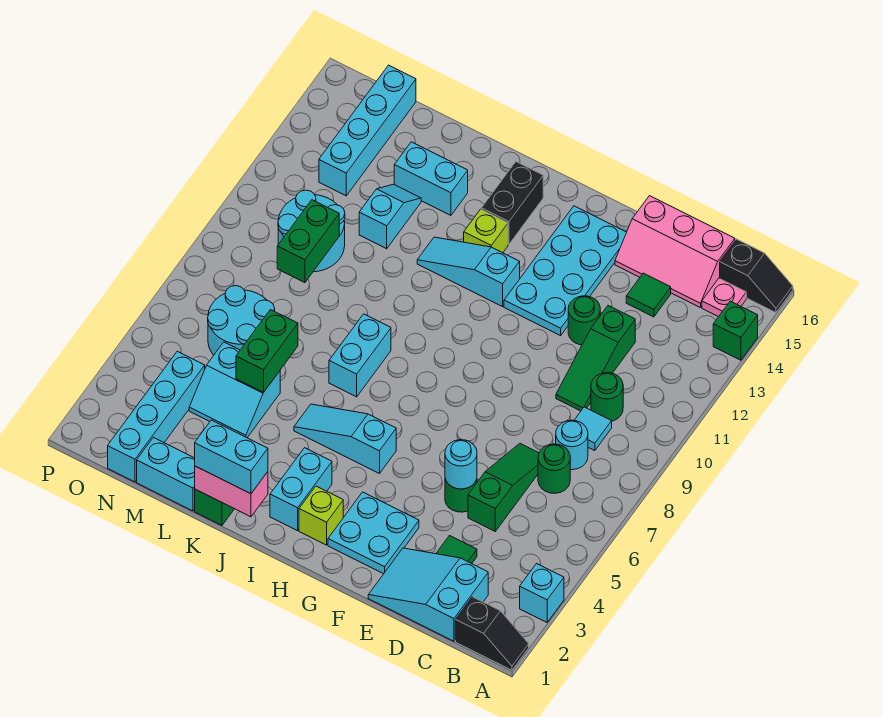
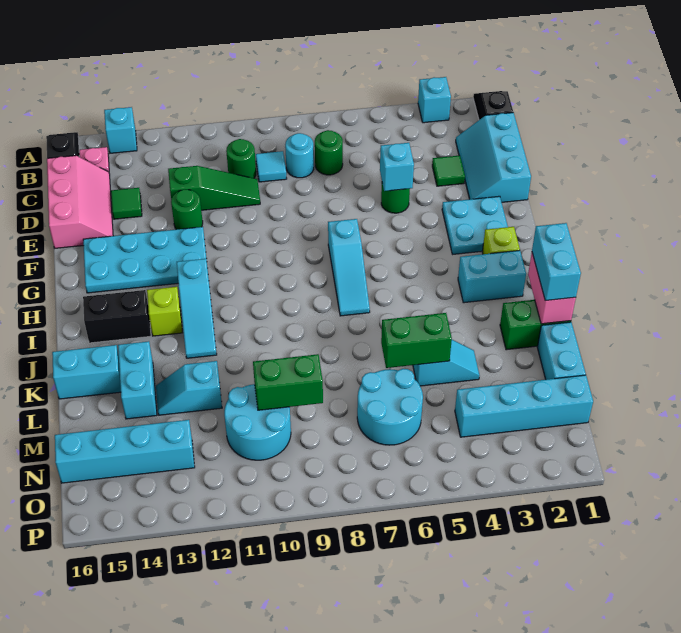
green brick A14 level 1 -> cyan brick A14 level 1
cyan slope C1:E2 level 1 top C -> cyan slope C1:E2 level 1 top 1
green slope D5:D7 level 1 top 5 -> none
cyan round brick E5 level 2 -> cyan brick E5 level 2
cyan slope H5:J5 level 1 top H -> cyan slope G7:I7 level 1 top G
cyan brick J7:J8 level 1 -> cyan brick K15:K16 level 1
cyan slope L4:M5 level 1 top 5 -> cyan slope L4:L5 level 1 top 5

